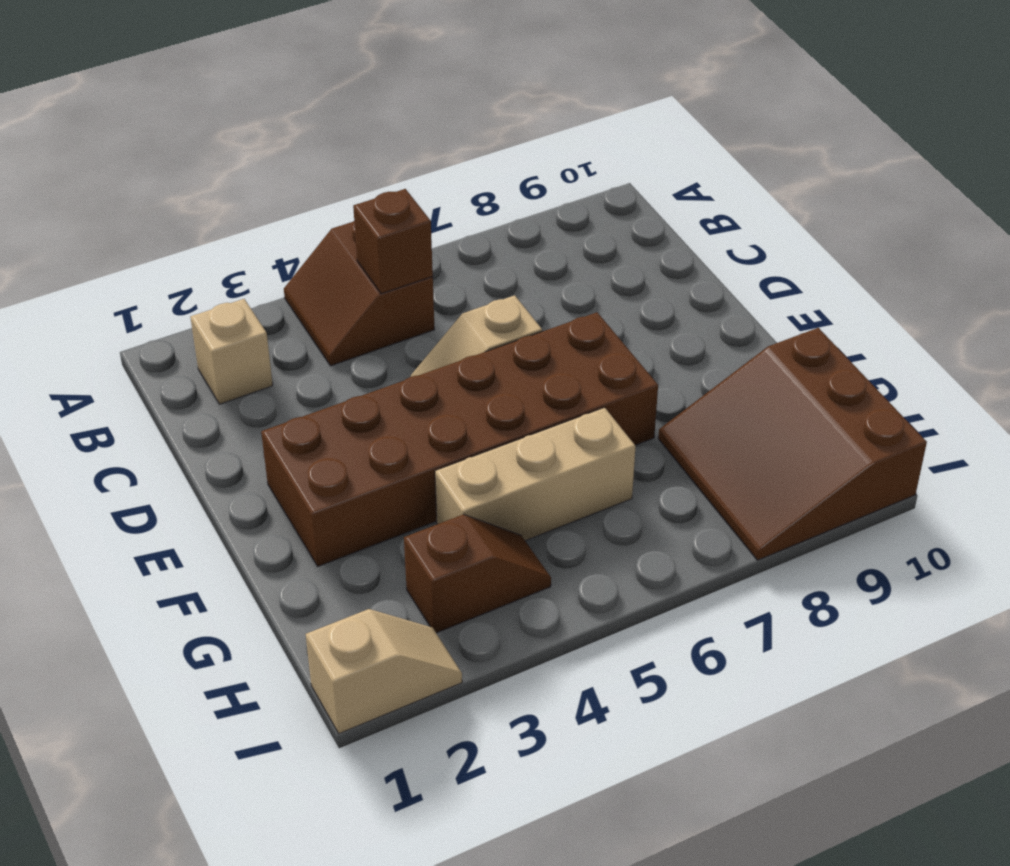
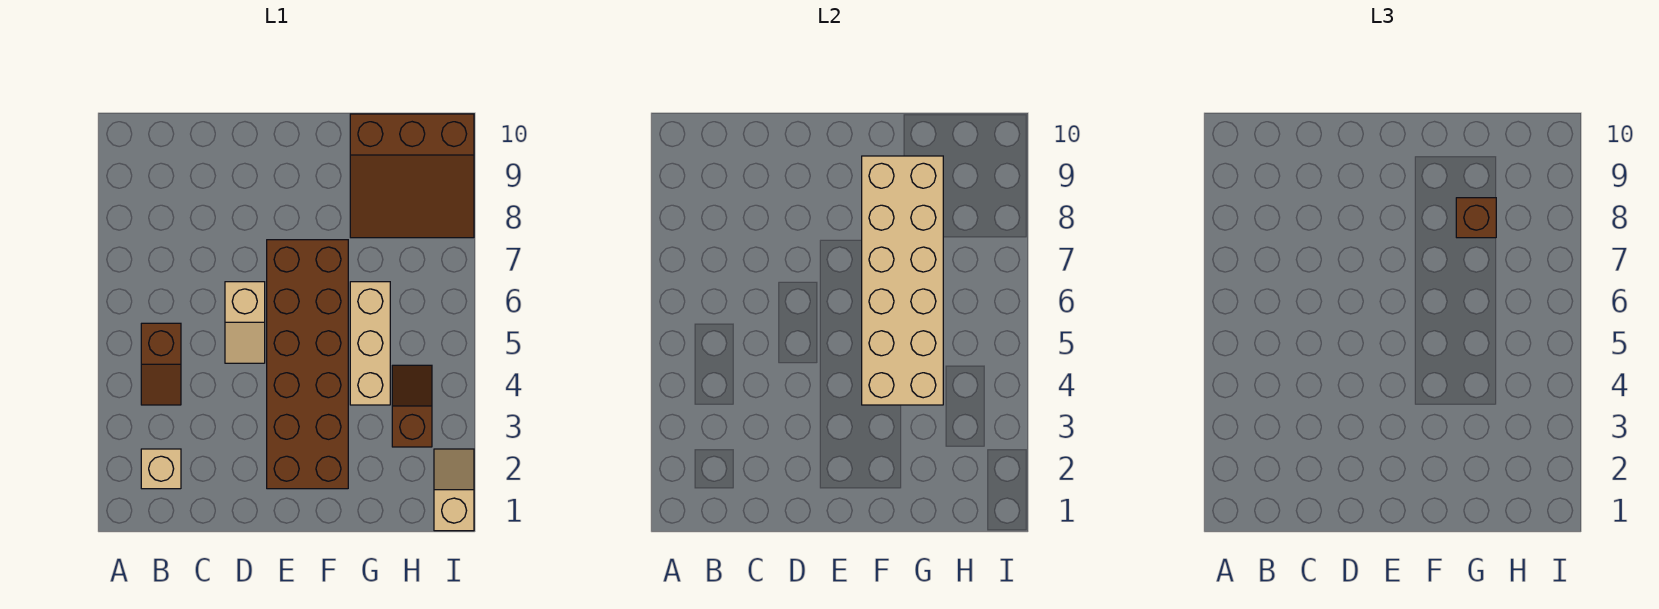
brown slope A4:B5 level 1 top 5 -> brown slope B4:B5 level 1 top 5
brown brick B5 level 2 -> brown brick G8 level 3
none -> tan brick F4:G9 level 2

